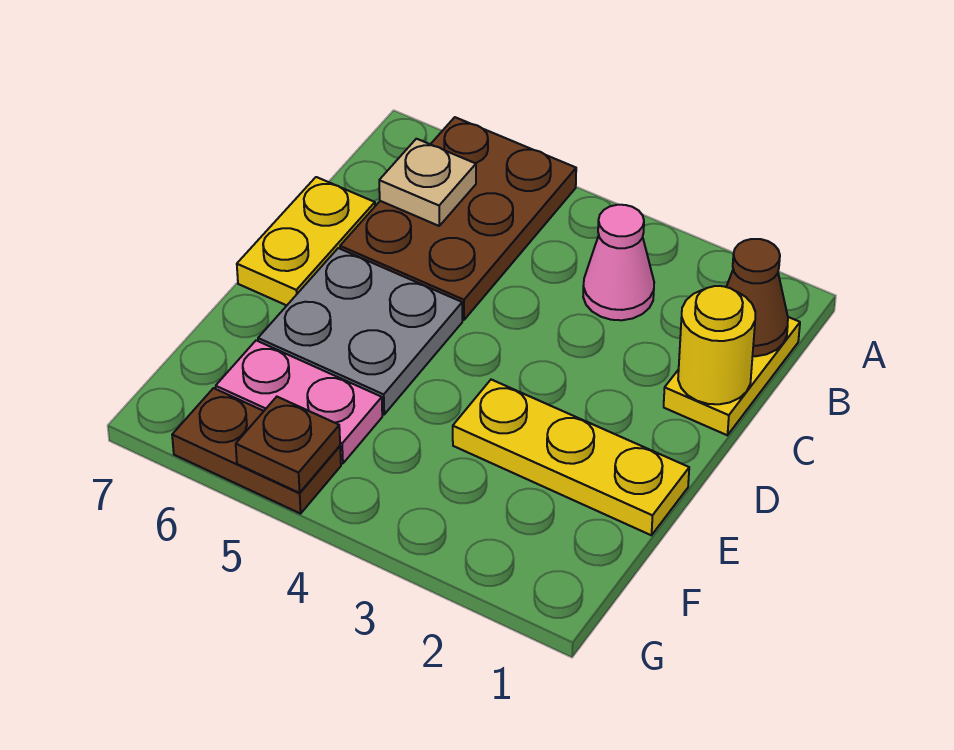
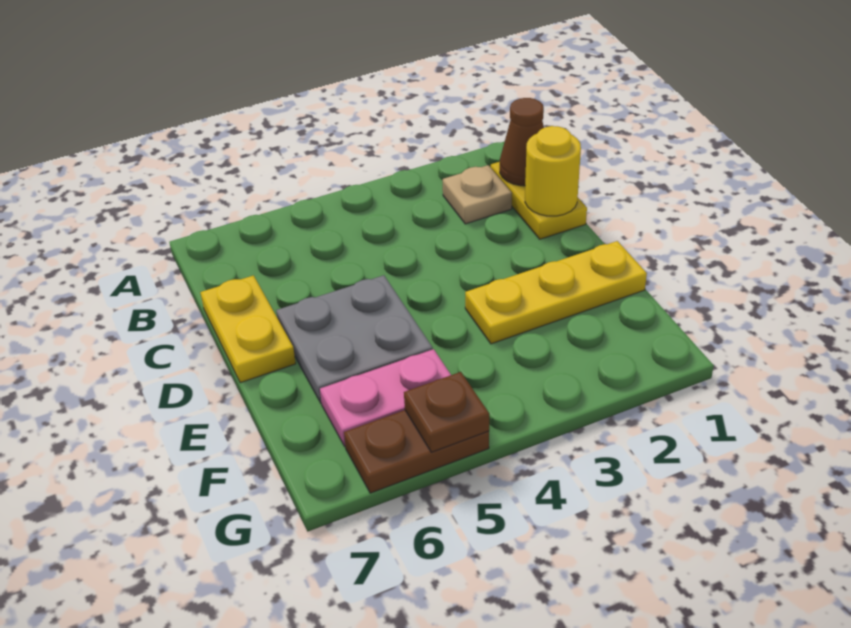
brown plate A5:C6 level 1 -> none
pink cone B3 level 1 -> none
tan plate B6 level 2 -> tan plate B2 level 1

